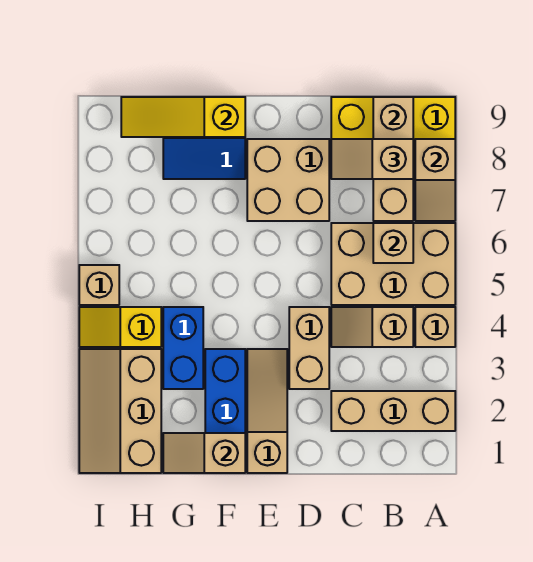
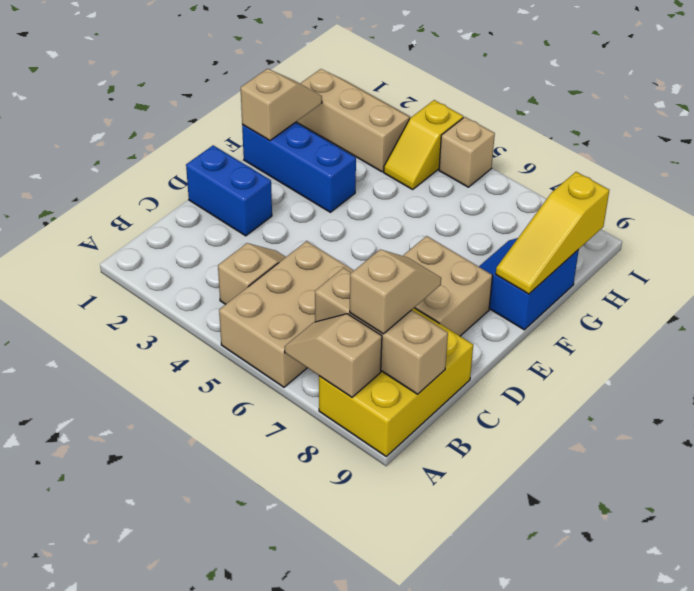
tan brick A2:C2 level 1 -> none
tan brick A4 level 1 -> none
tan brick B6 level 2 -> none
tan brick D3:D4 level 1 -> none
tan slope E1:E3 level 1 top 1 -> none
yellow slope F9:H9 level 2 top F -> yellow slope F9:H9 level 2 top H
blue brick G3:G4 level 1 -> blue brick D1:D2 level 1
yellow slope H4:I4 level 1 top H -> yellow slope H4:I4 level 1 top I

